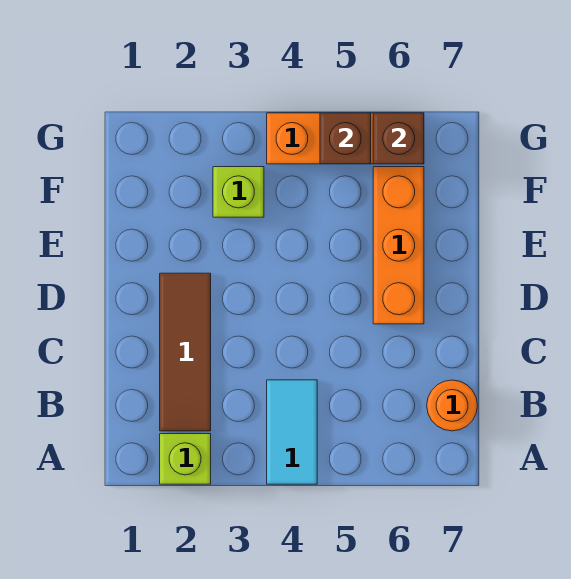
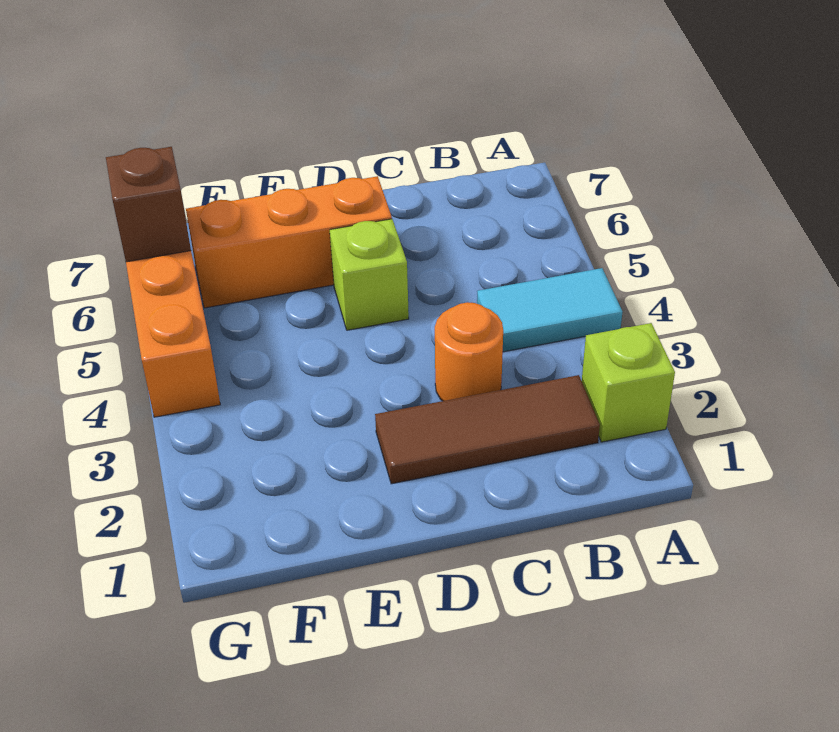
orange round brick B7 level 1 -> orange round brick C3 level 1
lime brick F3 level 1 -> lime brick D5 level 1
brown brick G5 level 2 -> none

